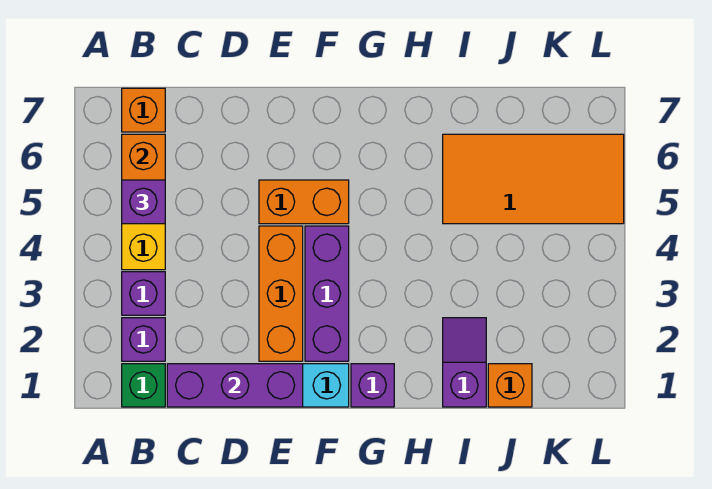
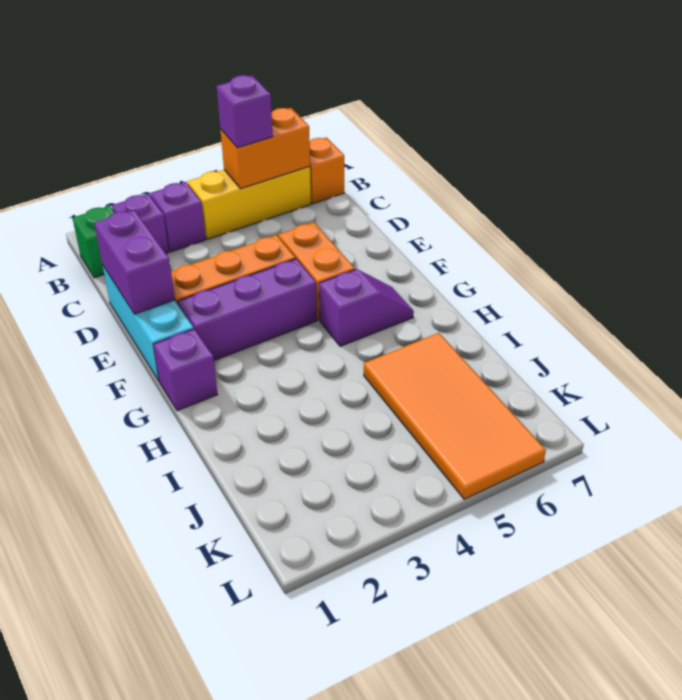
purple brick C1:E1 level 2 -> purple brick D1:E1 level 2
purple slope I1:I2 level 1 top 1 -> purple slope G5:G6 level 1 top 5
orange brick J1 level 1 -> none

